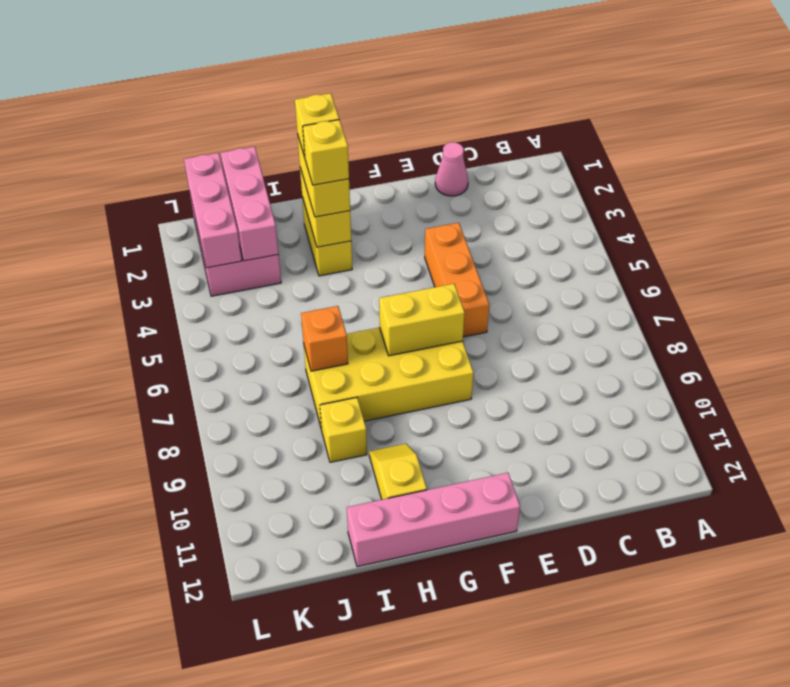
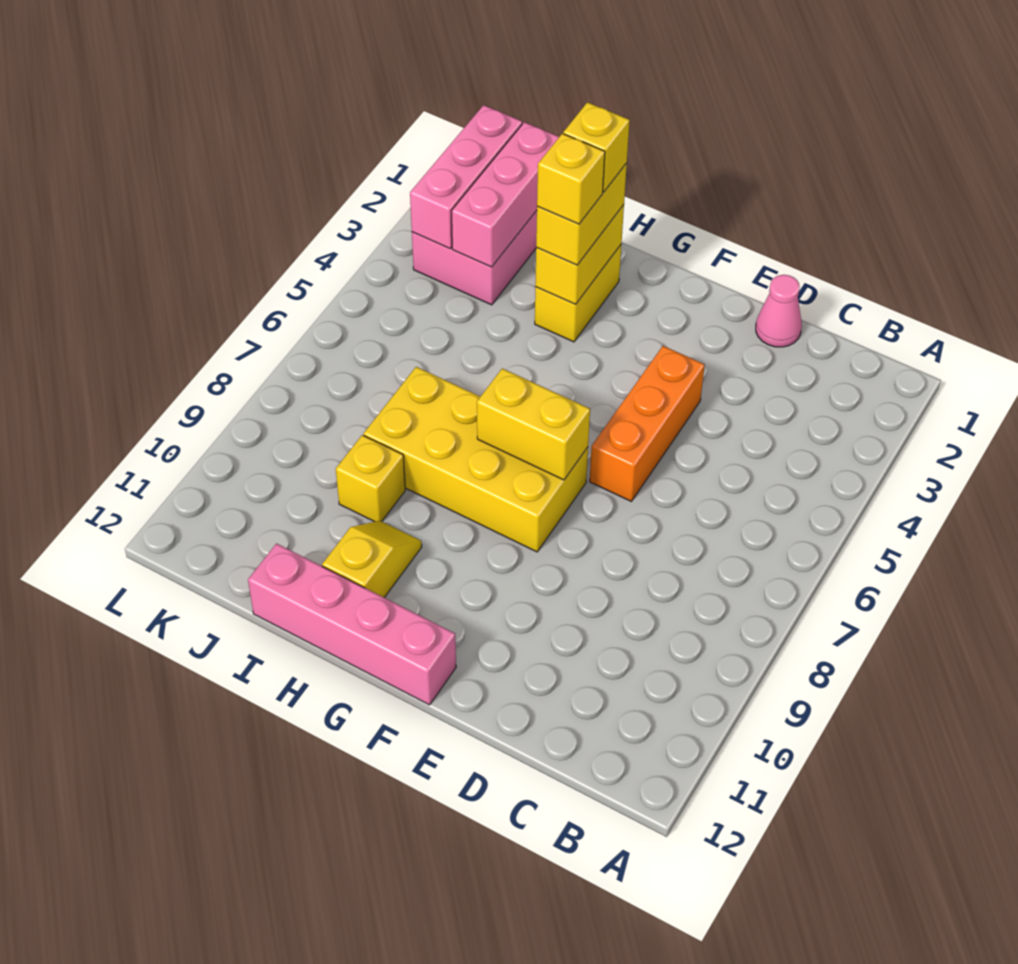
orange brick I7 level 2 -> none

